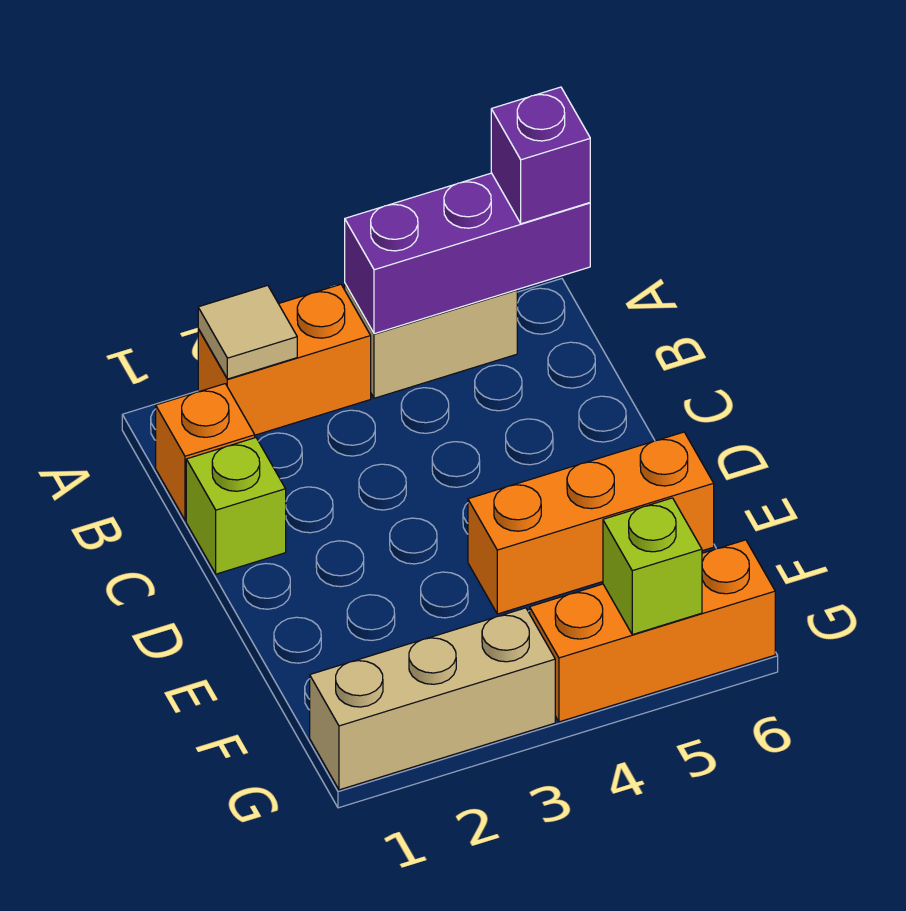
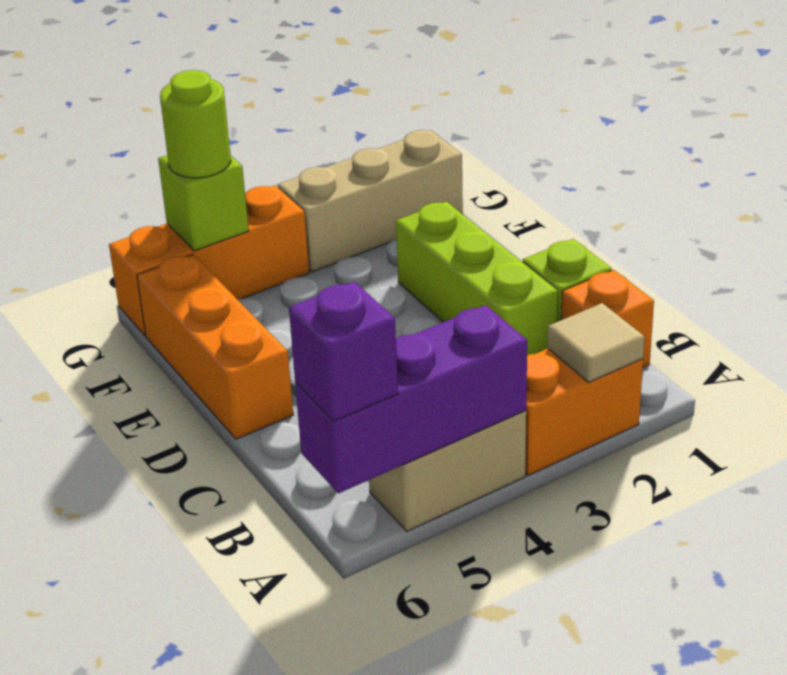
none -> lime brick C2:E2 level 1
orange brick E4:E6 level 1 -> orange brick D6:F6 level 1
none -> lime round brick G5 level 3

